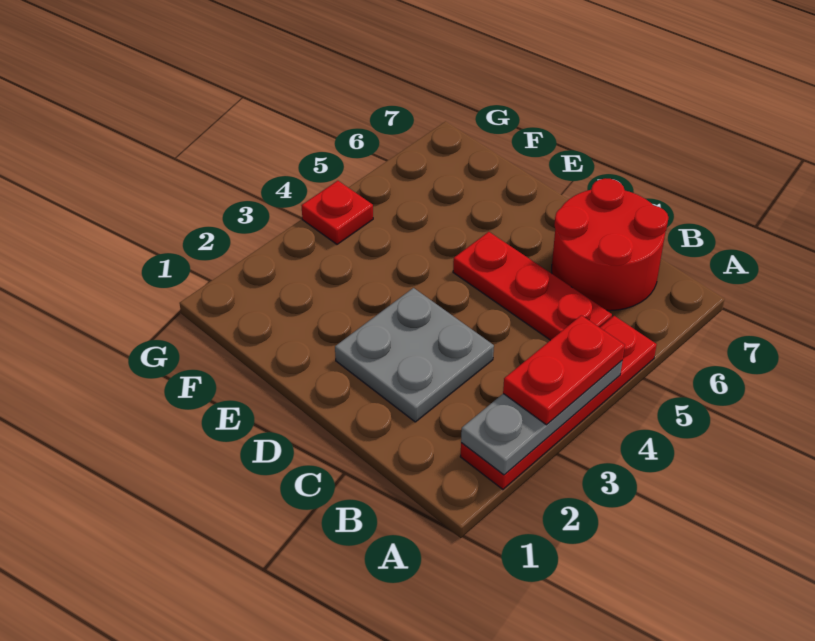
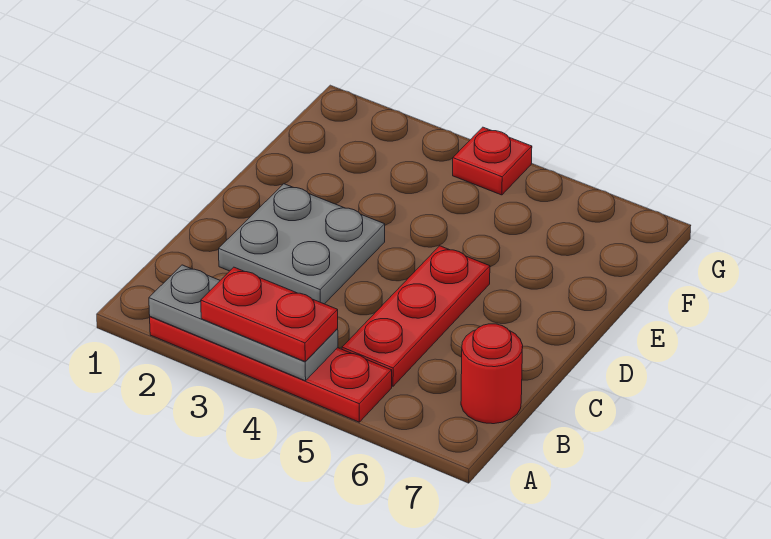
red round brick B6:C7 level 1 -> red round brick B7 level 1

